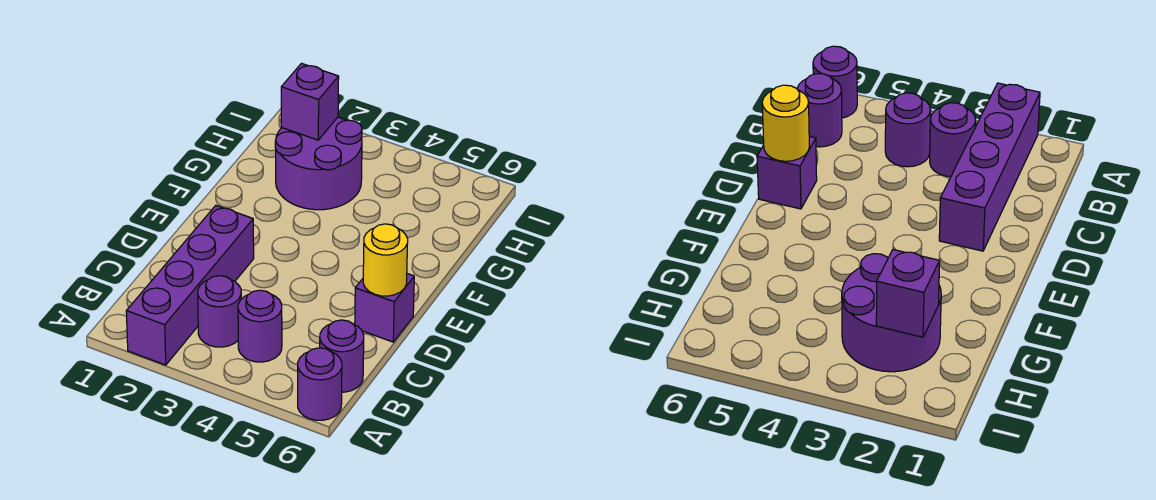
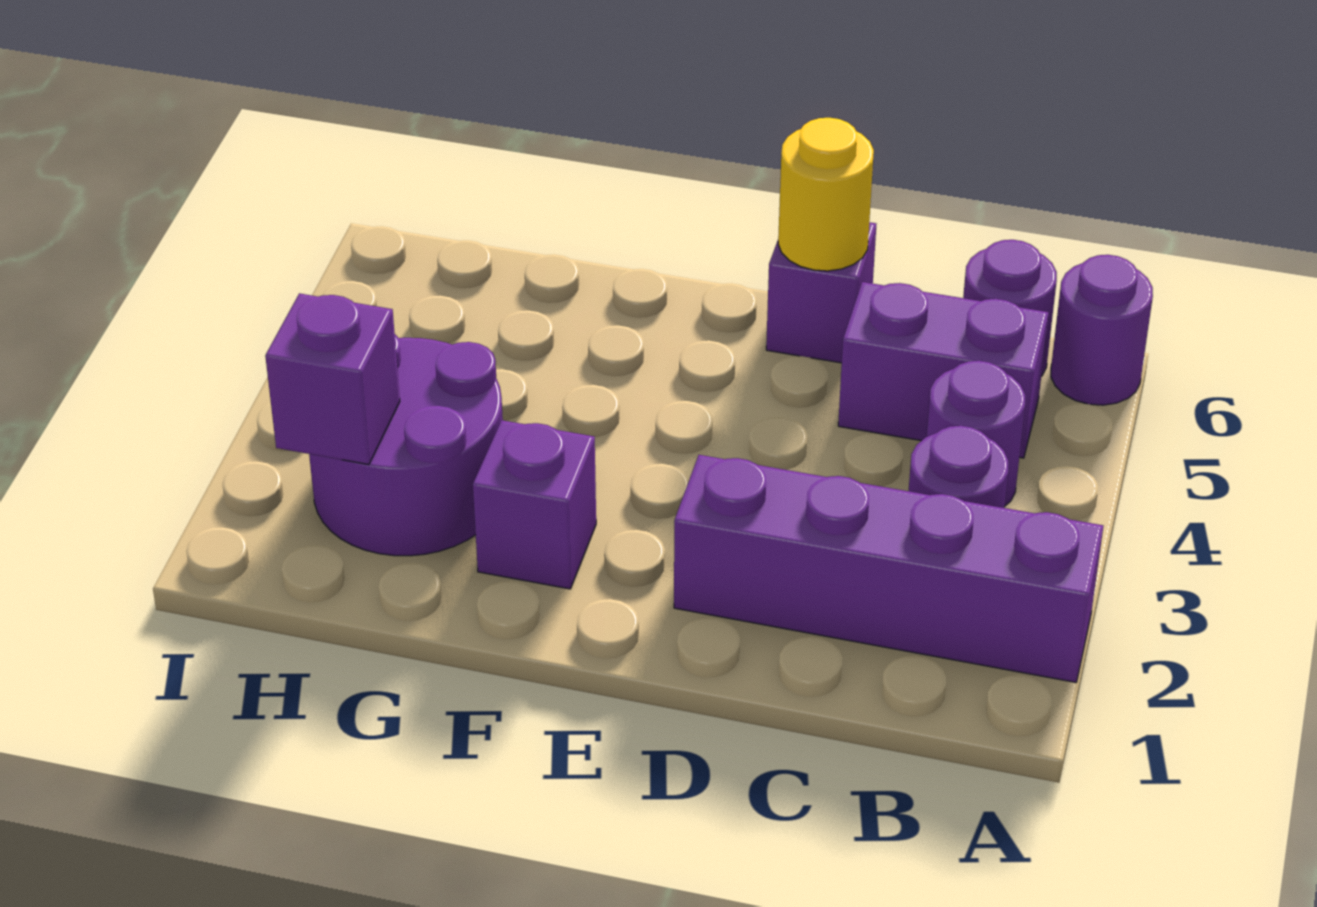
none -> purple brick B5:C5 level 1
none -> purple brick F2 level 1

